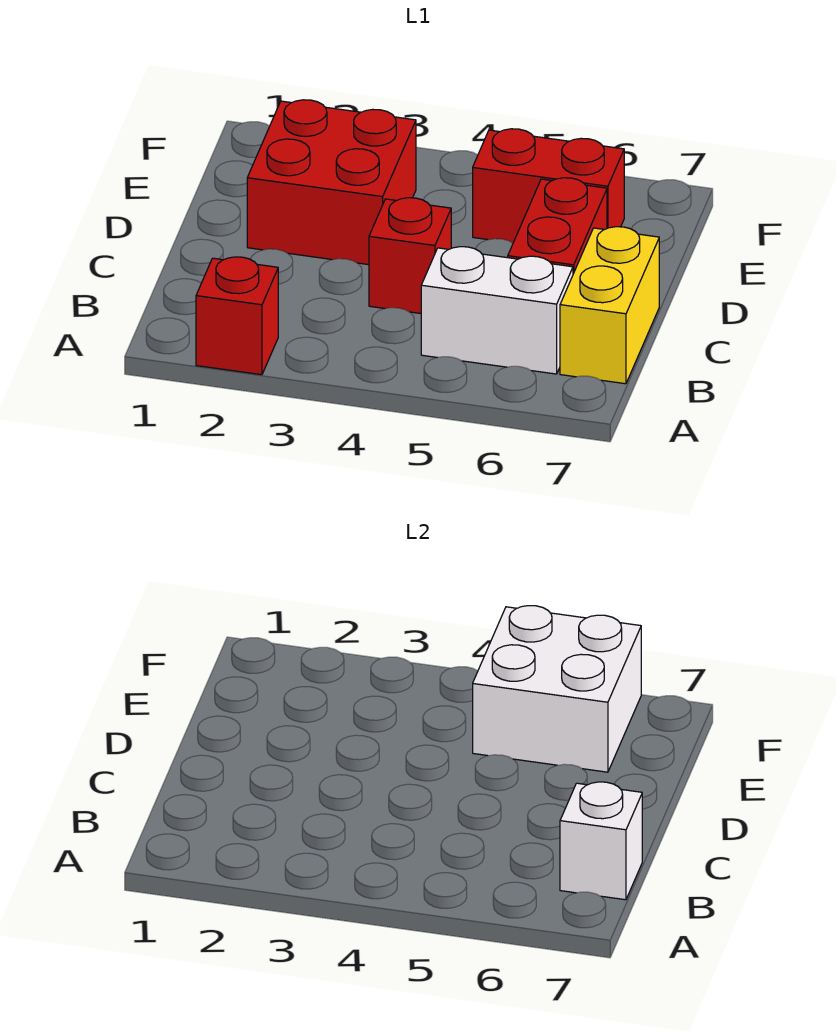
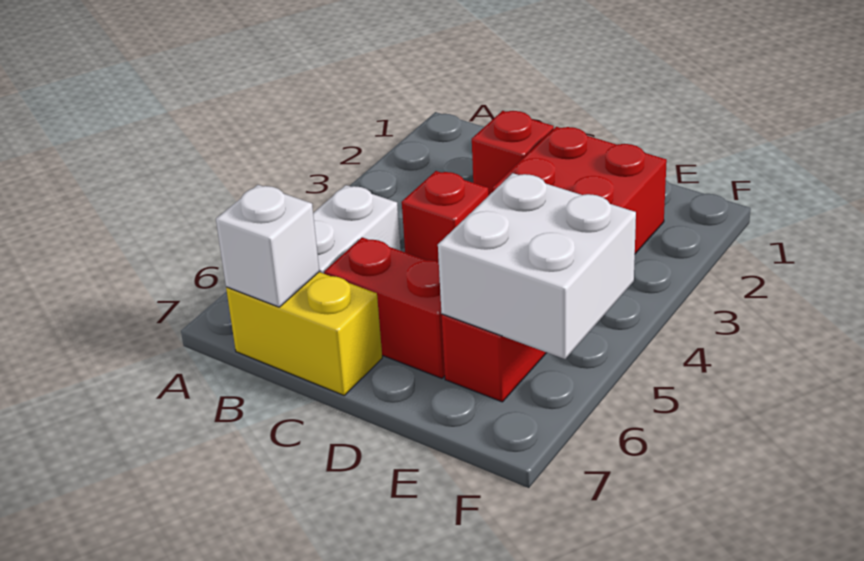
red brick A2 level 1 -> red brick C2 level 1

